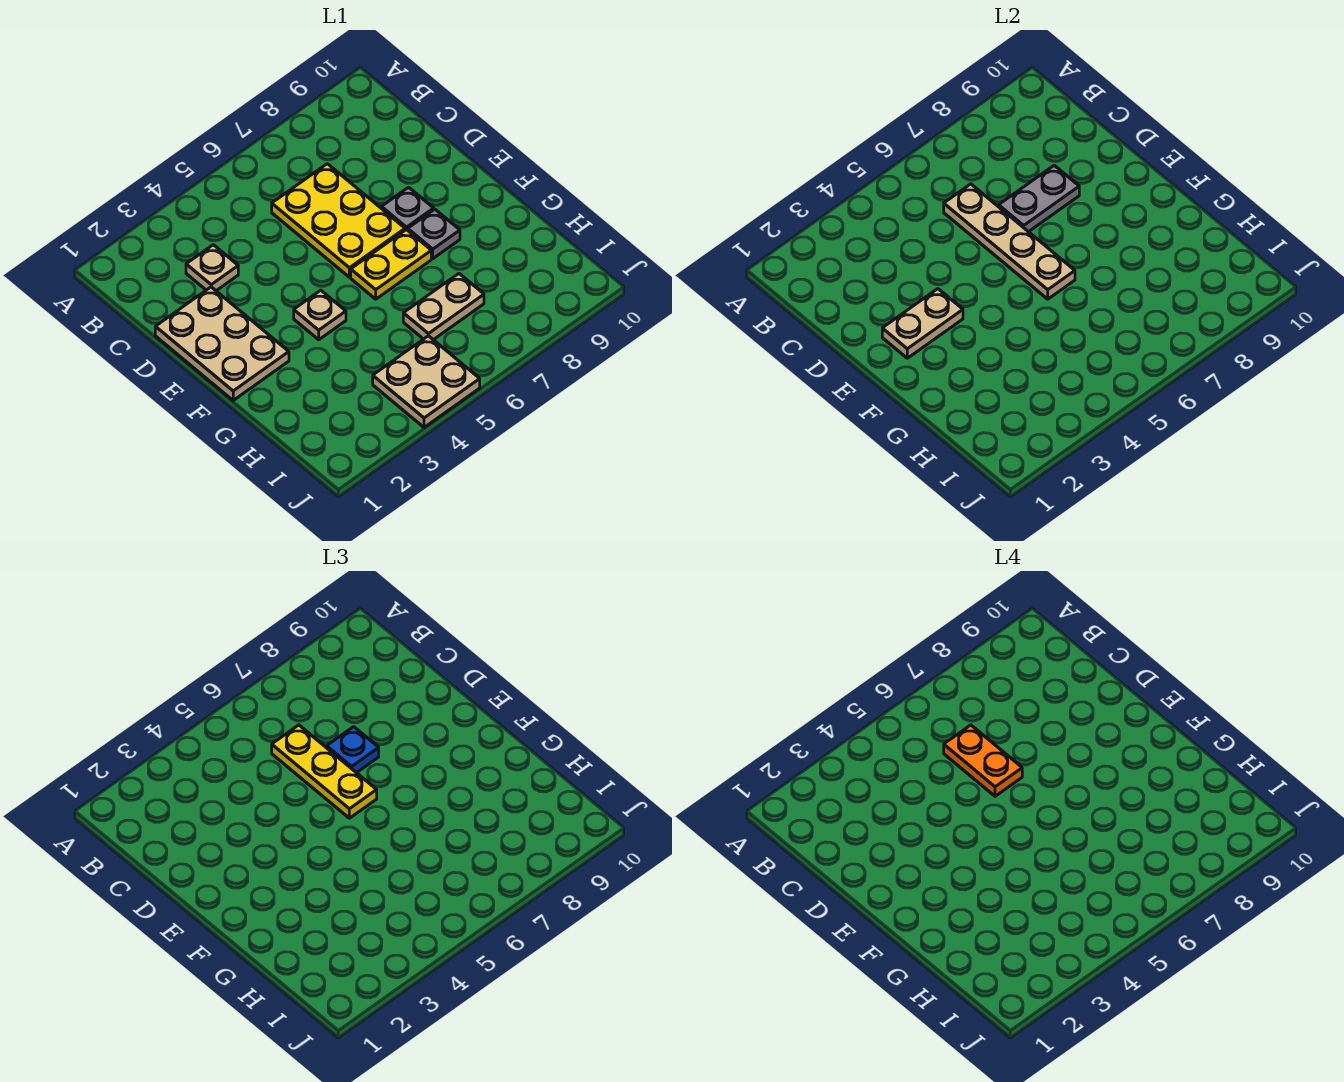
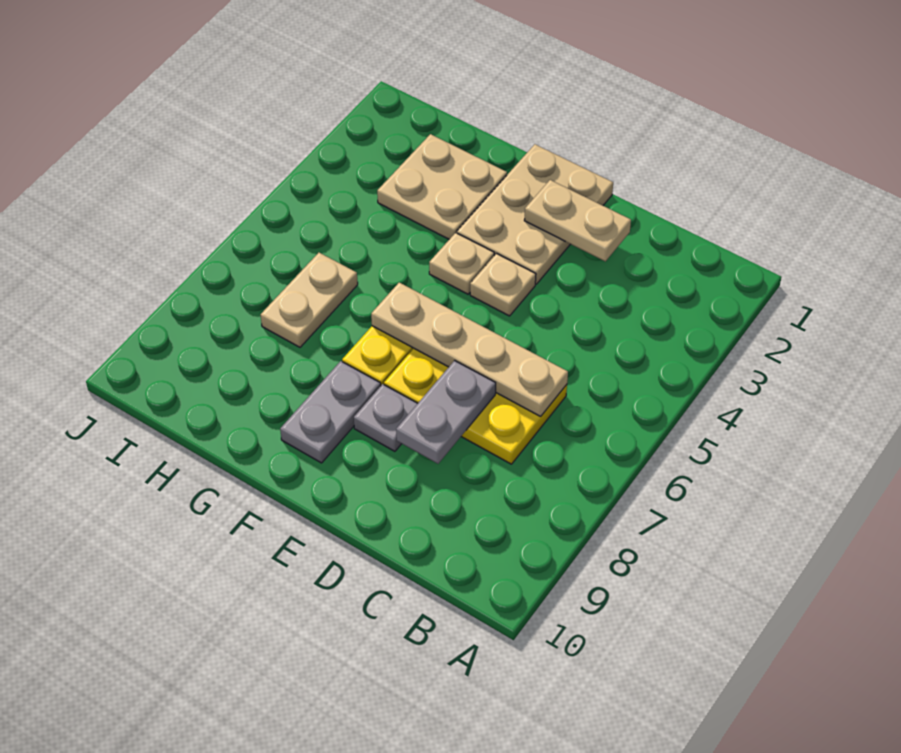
tan plate C3 level 1 -> tan plate E4 level 1
yellow plate C6:E6 level 3 -> none
orange plate C6:D6 level 4 -> none
tan plate D1:F2 level 1 -> tan plate E1:F3 level 1
blue plate D7 level 3 -> none
tan plate E2:E3 level 2 -> tan plate D2:E2 level 2
grey plate F8 level 1 -> grey plate F8:F9 level 1
tan plate I4:J5 level 1 -> tan plate G2:H3 level 1

